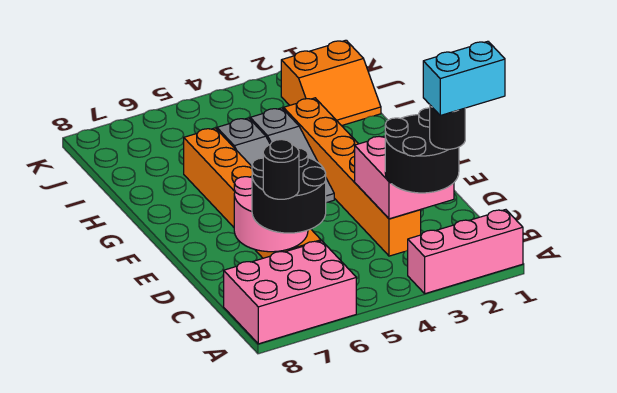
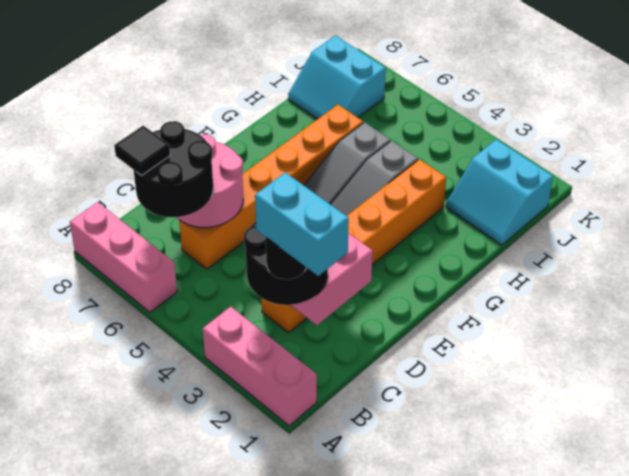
pink brick A6:B8 level 1 -> pink brick A6:A8 level 1
black round brick B7 level 4 -> black tile B7 level 4
orange slope I1:J2 level 1 top J -> cyan slope I1:J2 level 1 top J
none -> cyan slope I7:J8 level 1 top J

